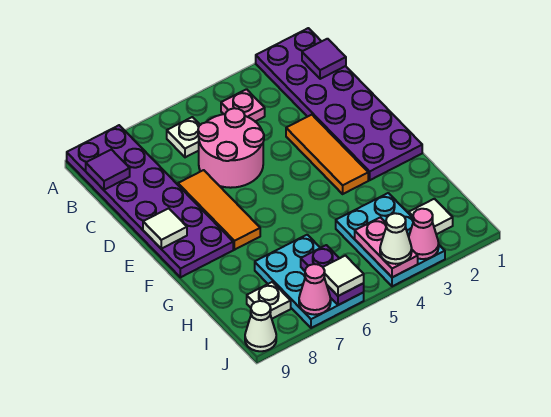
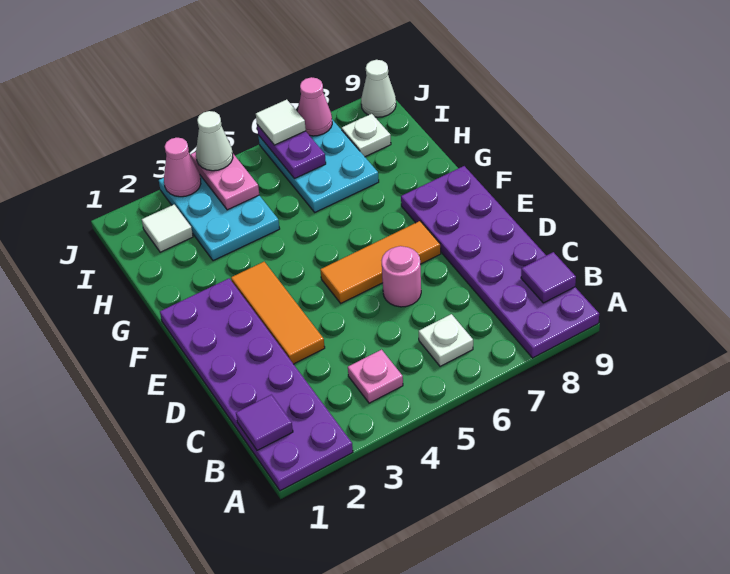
pink round brick C5:D6 level 1 -> pink round brick D6 level 1
orange tile D7:F7 level 1 -> orange tile E5:E7 level 1
white tile E9 level 2 -> none

